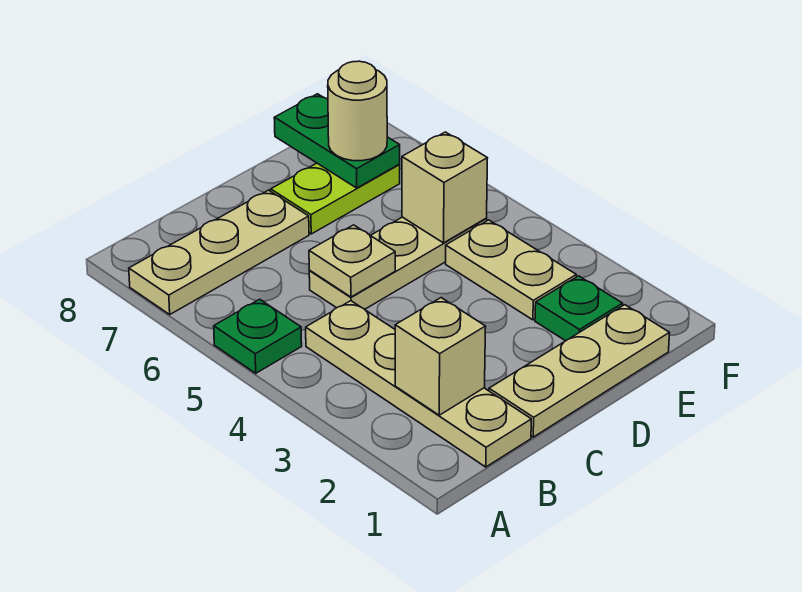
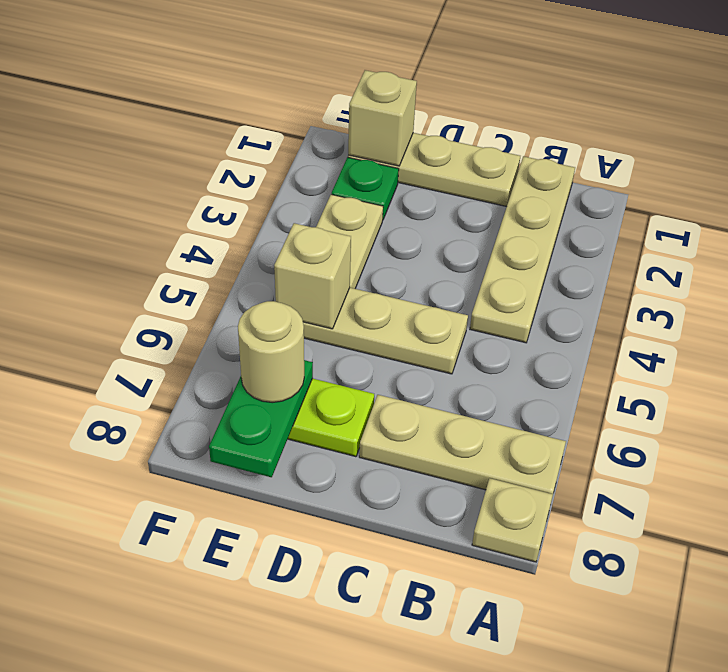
green plate A5 level 1 -> none
tan brick B2 level 2 -> tan brick E1 level 2
tan plate C5 level 2 -> tan plate A8 level 1

